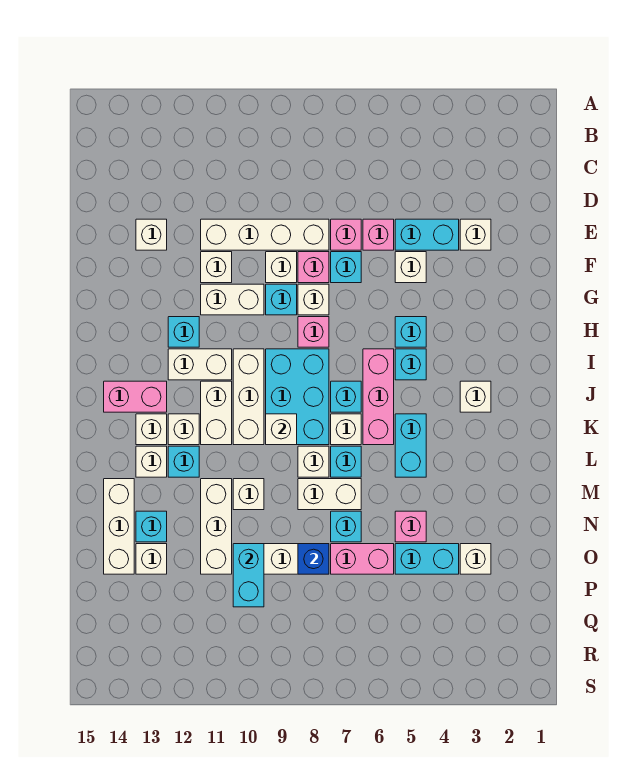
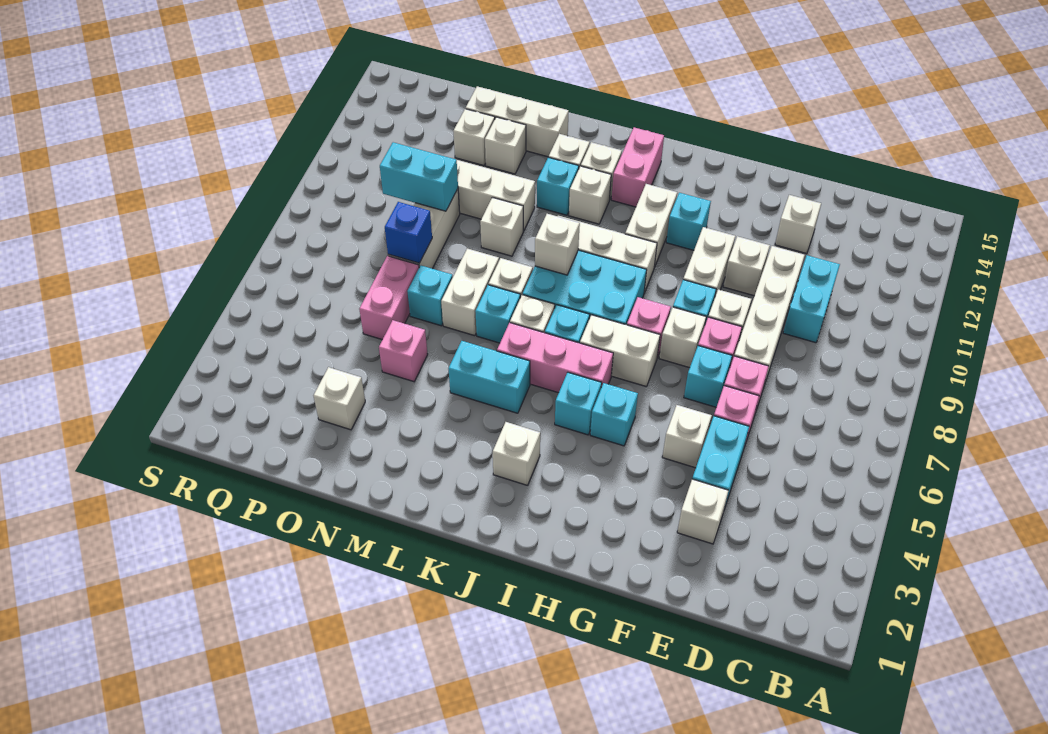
white brick J11:K11 level 1 -> white brick H7:I7 level 1
cyan brick N13 level 1 -> white brick N13 level 1
cyan brick O4:O5 level 1 -> cyan brick D10:D11 level 1

